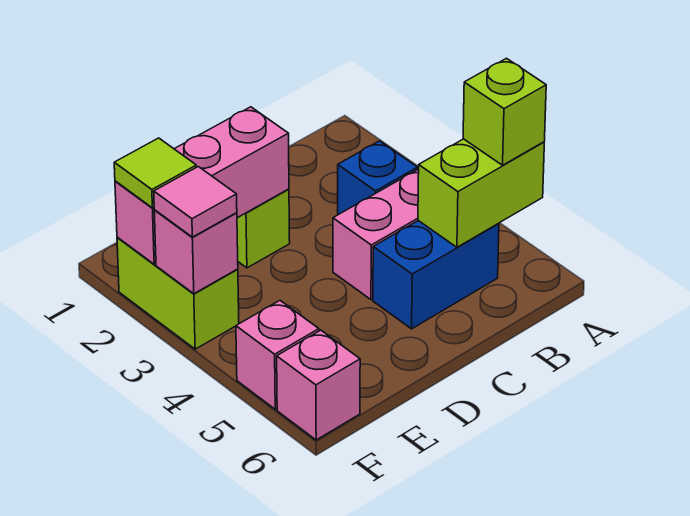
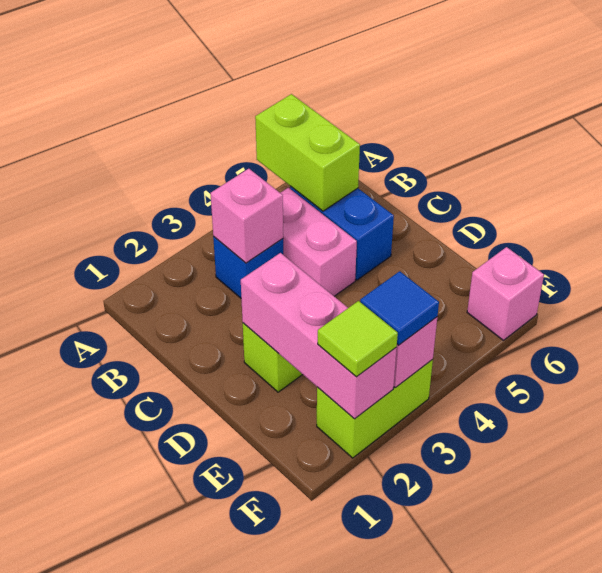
lime brick A5 level 3 -> none
pink tile F3 level 3 -> blue tile F3 level 3
pink brick F5 level 1 -> pink brick B3 level 2

